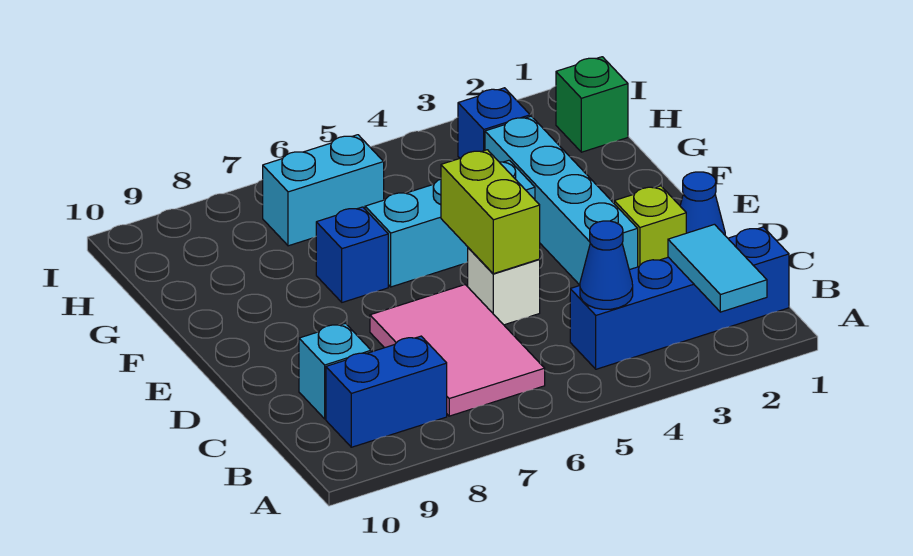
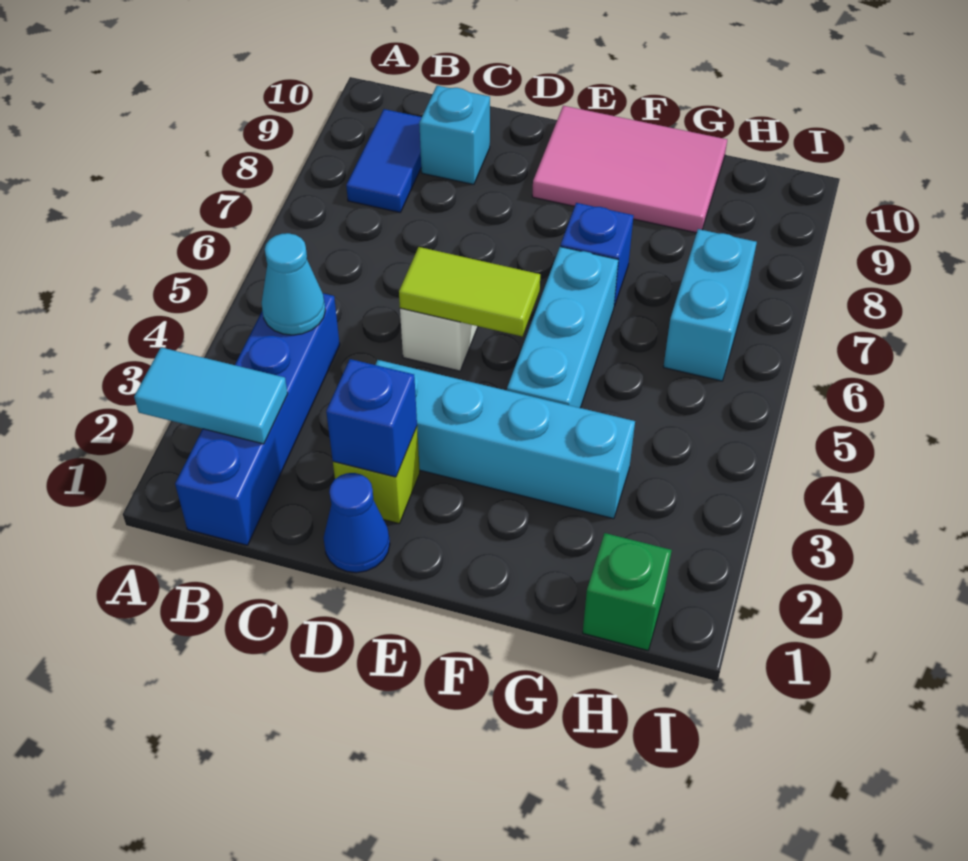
blue cone B4 level 2 -> cyan cone B4 level 2
pink tile B6:D7 level 1 -> pink tile E9:G10 level 1
blue brick B8:B9 level 1 -> blue tile B8:B9 level 1
lime brick D5:E5 level 2 -> lime tile D5:E5 level 2
blue brick H3 level 1 -> blue brick D2 level 2

